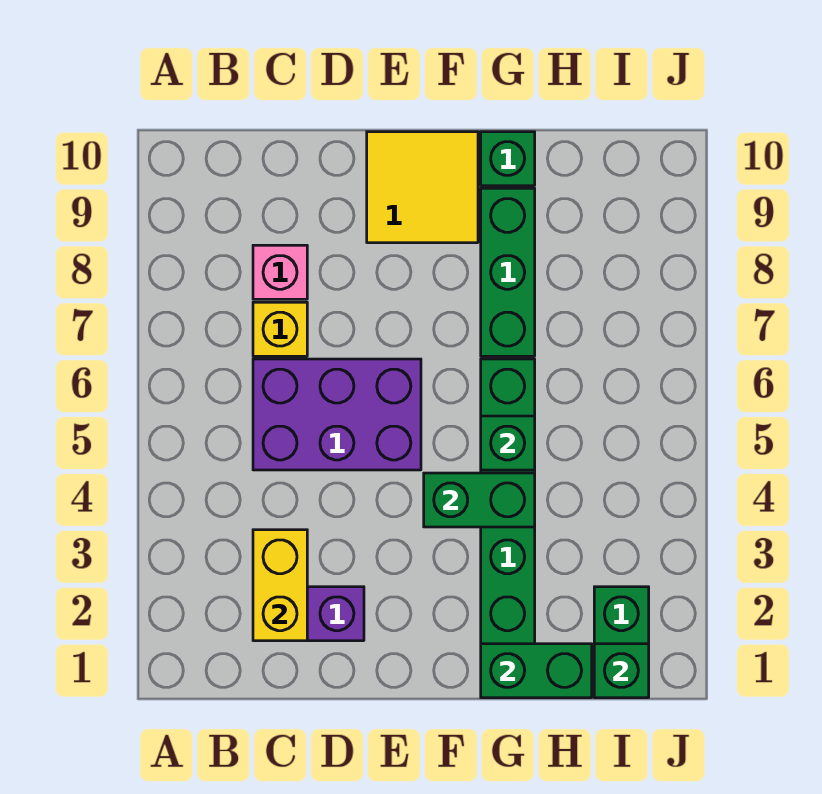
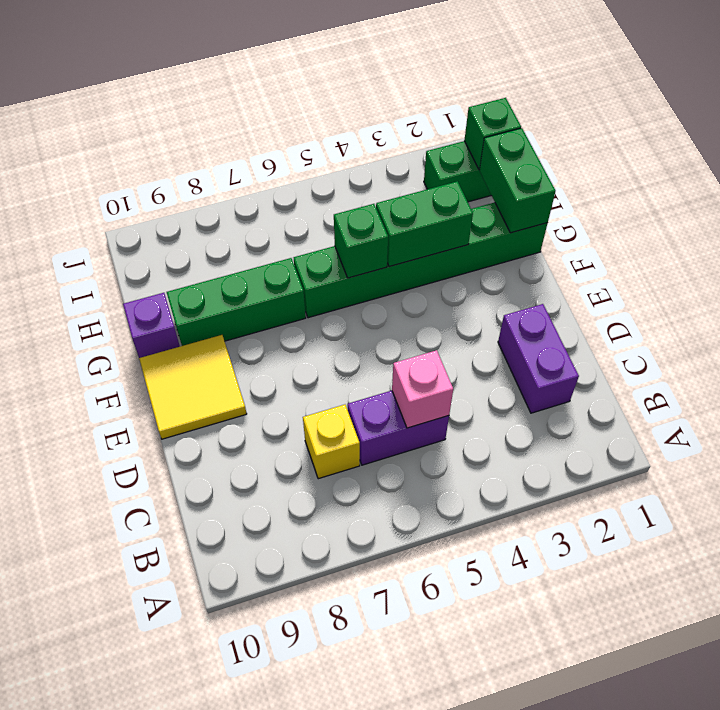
yellow brick C2:C3 level 2 -> none
purple brick C5:E6 level 1 -> purple brick C5:C6 level 1
pink brick C8 level 1 -> pink brick C5 level 2
green brick F4:G4 level 2 -> green brick G3:G4 level 2
green brick G10 level 1 -> purple brick G10 level 1

